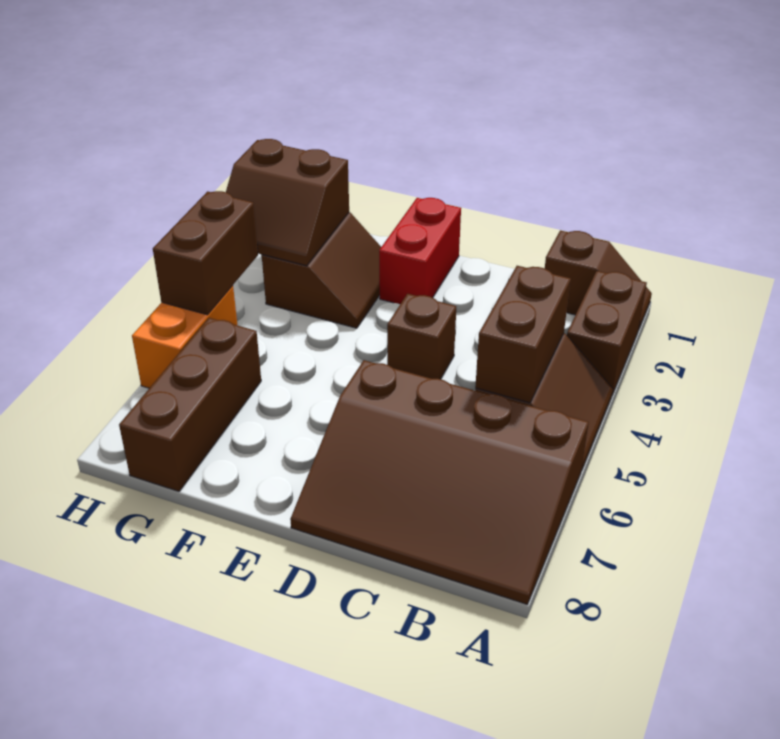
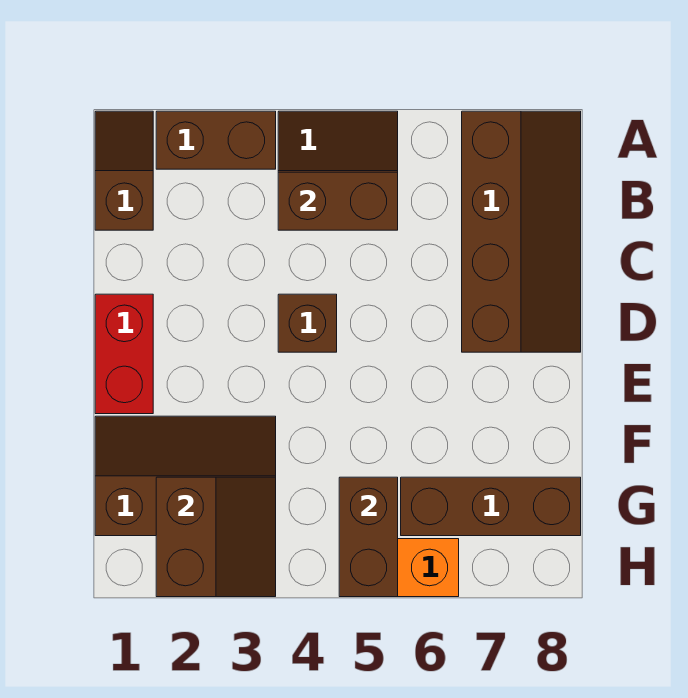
brown slope A6:D8 level 1 top 6 -> brown slope A7:D8 level 1 top 7
red brick E1:E2 level 1 -> red brick D1:E1 level 1
brown slope F2:G3 level 1 top G -> brown slope F1:G3 level 1 top G
brown brick H4:H5 level 2 -> brown brick G5:H5 level 2

